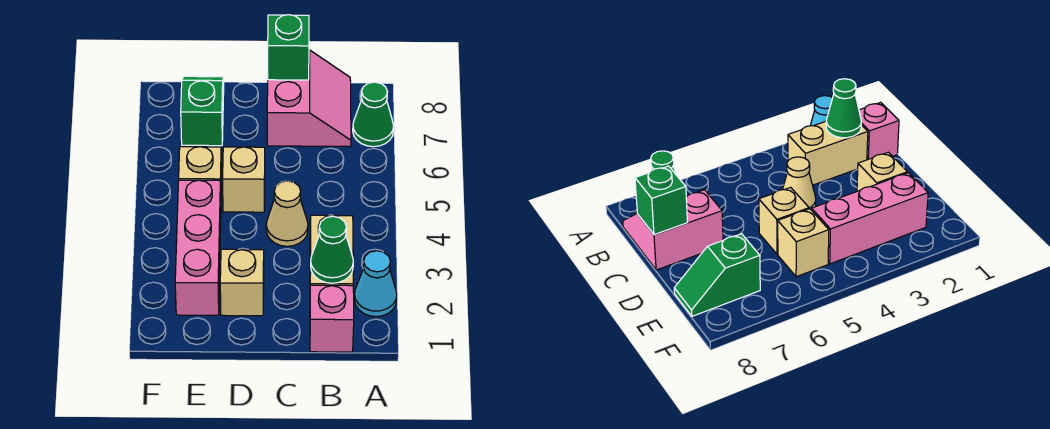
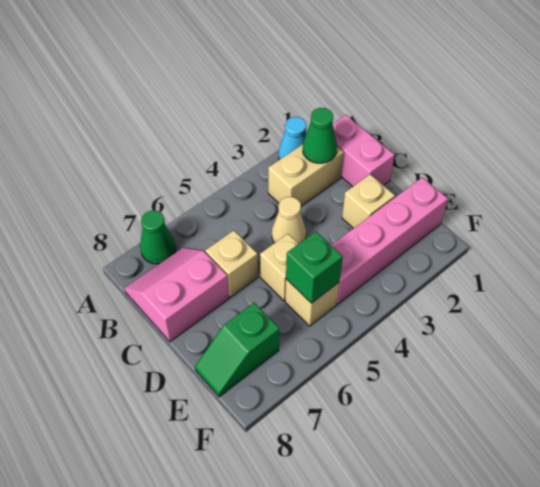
pink brick B1 level 1 -> pink brick B1:C1 level 1
none -> tan brick C6 level 1
green brick C8 level 2 -> green brick E5 level 2
pink brick E2:E4 level 1 -> pink brick E1:E4 level 1

